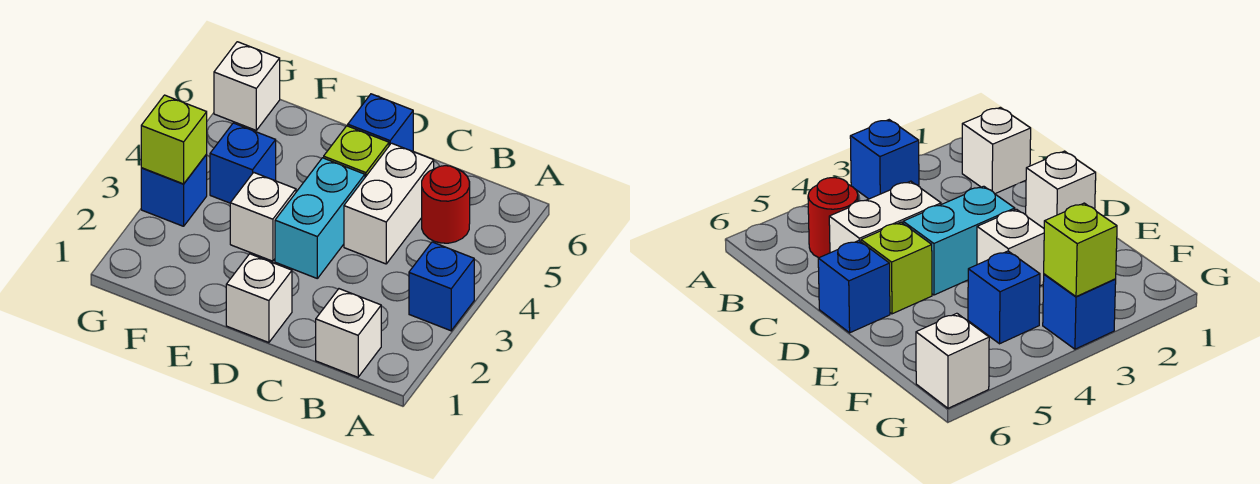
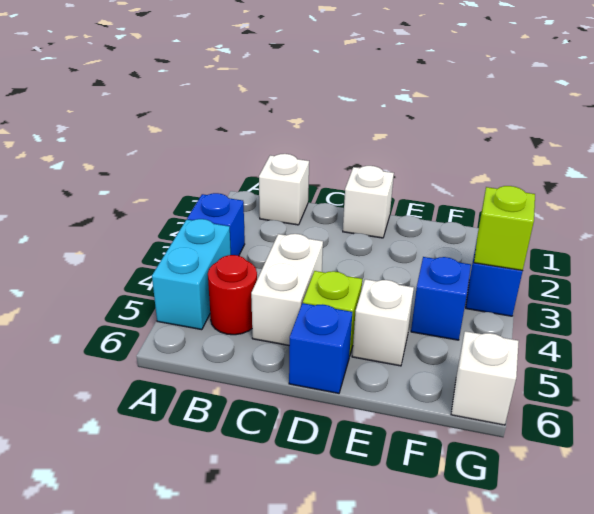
cyan brick D3:D4 level 1 -> cyan brick A4:A5 level 1
white brick E3 level 1 -> white brick E5 level 1

